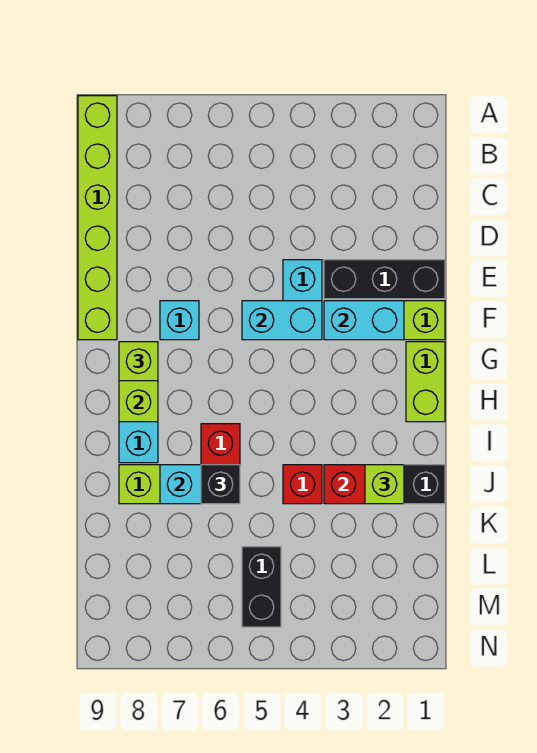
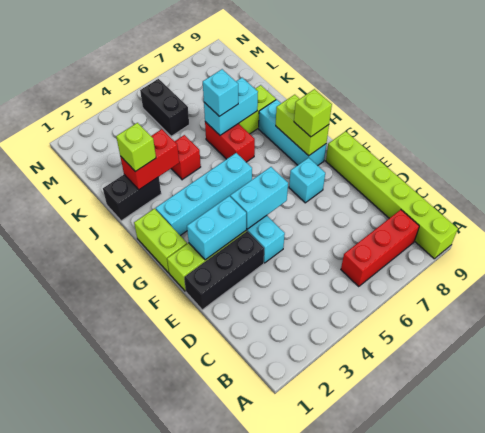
none -> red brick B6:B8 level 1
none -> cyan brick H2:H5 level 1
black brick J6 level 3 -> cyan brick J6 level 3

